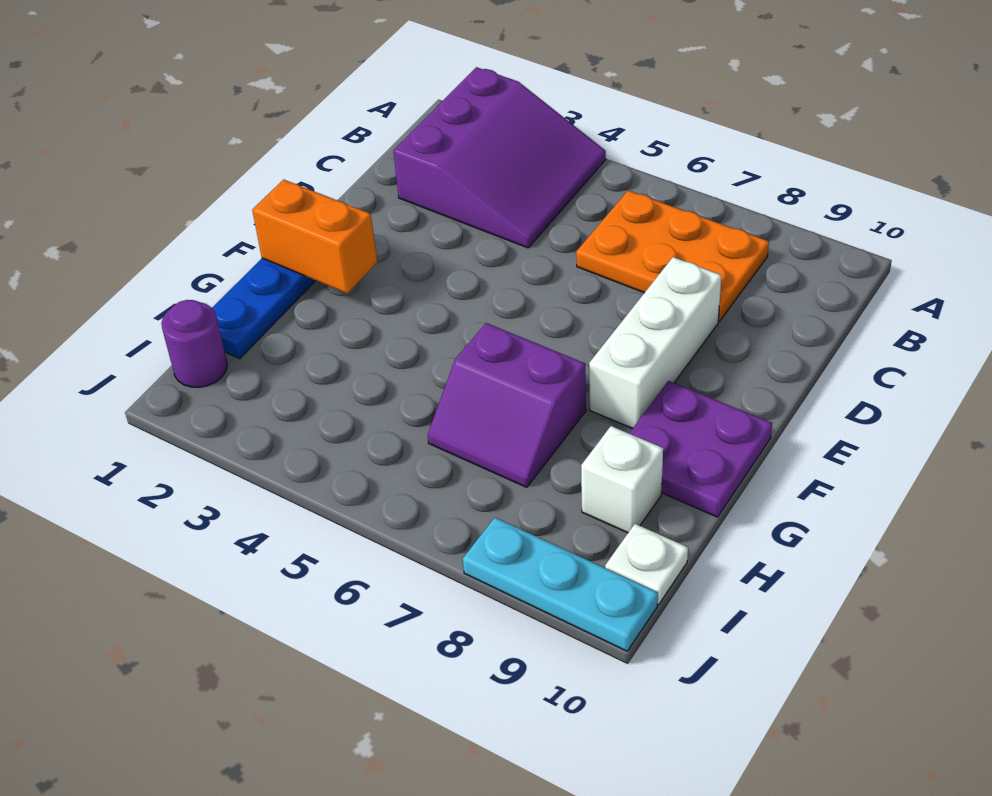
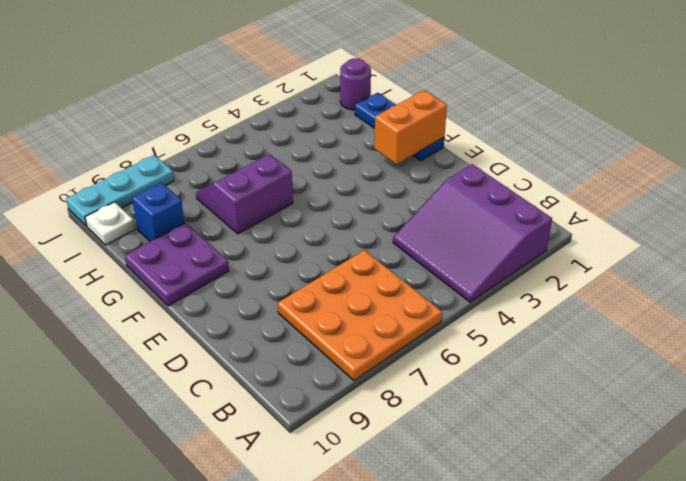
orange plate B6:C8 level 1 -> orange plate A6:C8 level 1
white brick D8:F8 level 1 -> none
white brick H9 level 1 -> blue brick H9 level 1

